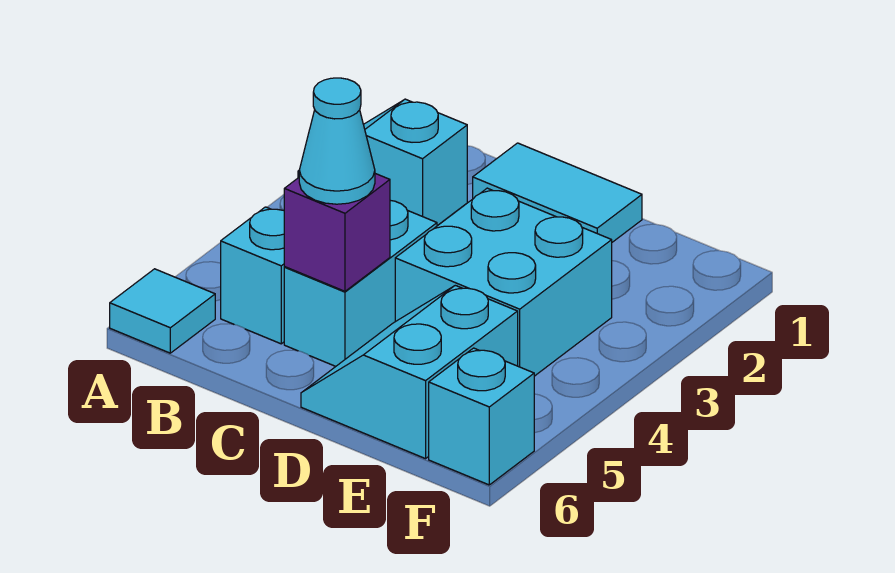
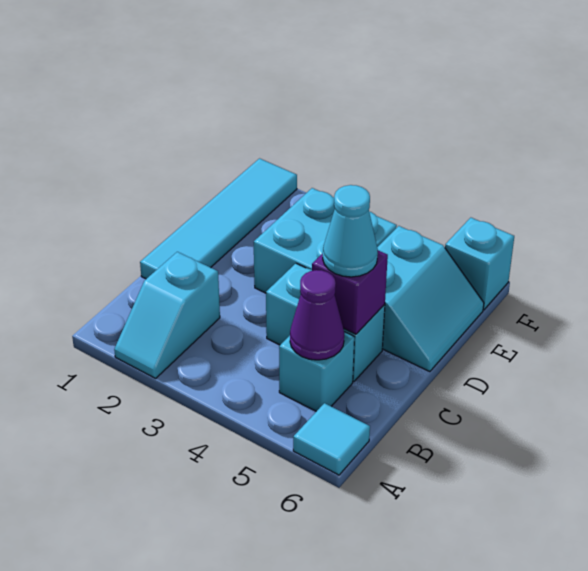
none -> purple cone B5 level 2
cyan tile C1:D1 level 1 -> cyan tile C1:F1 level 1
cyan slope D5:E6 level 1 top E -> cyan slope D5:E6 level 1 top 5

